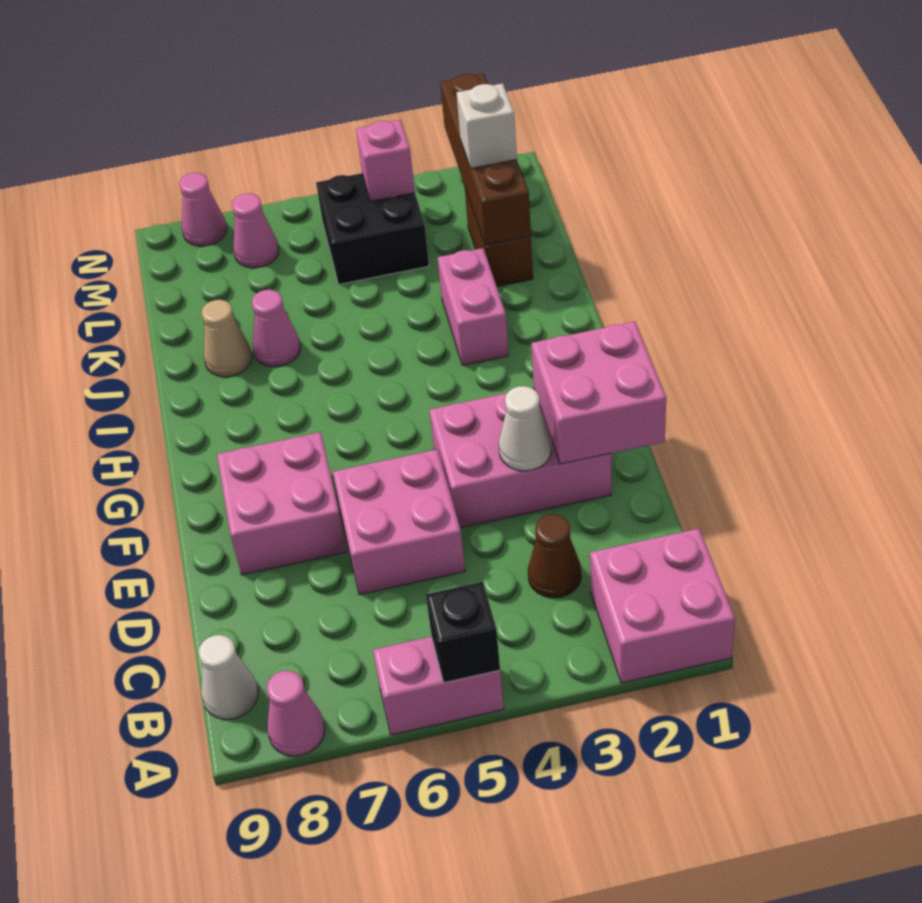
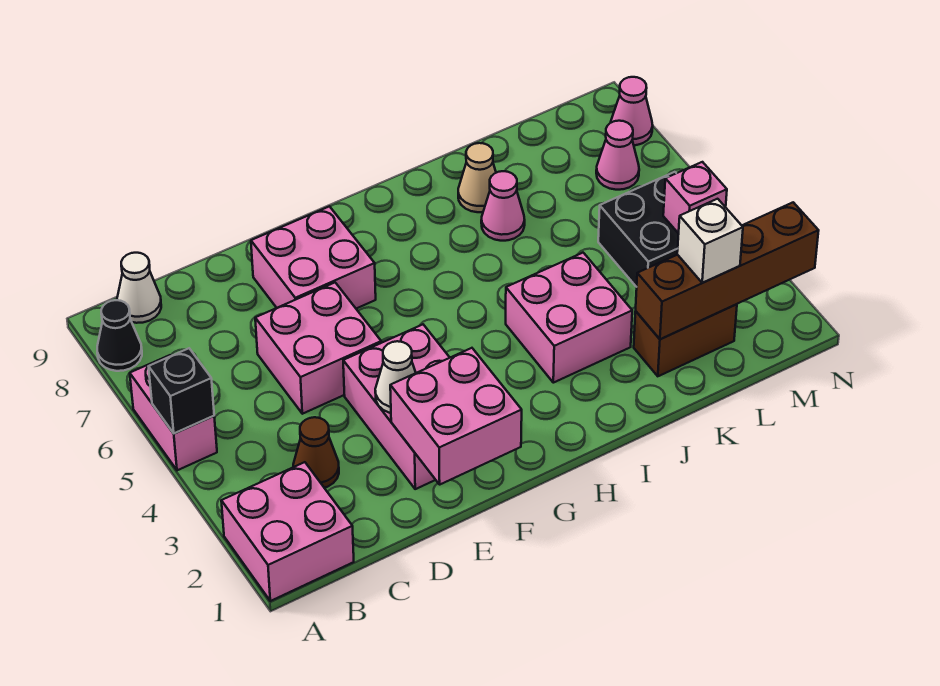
pink cone A8 level 1 -> black cone A8 level 1
pink brick I3:J3 level 1 -> pink brick I3:J4 level 1

